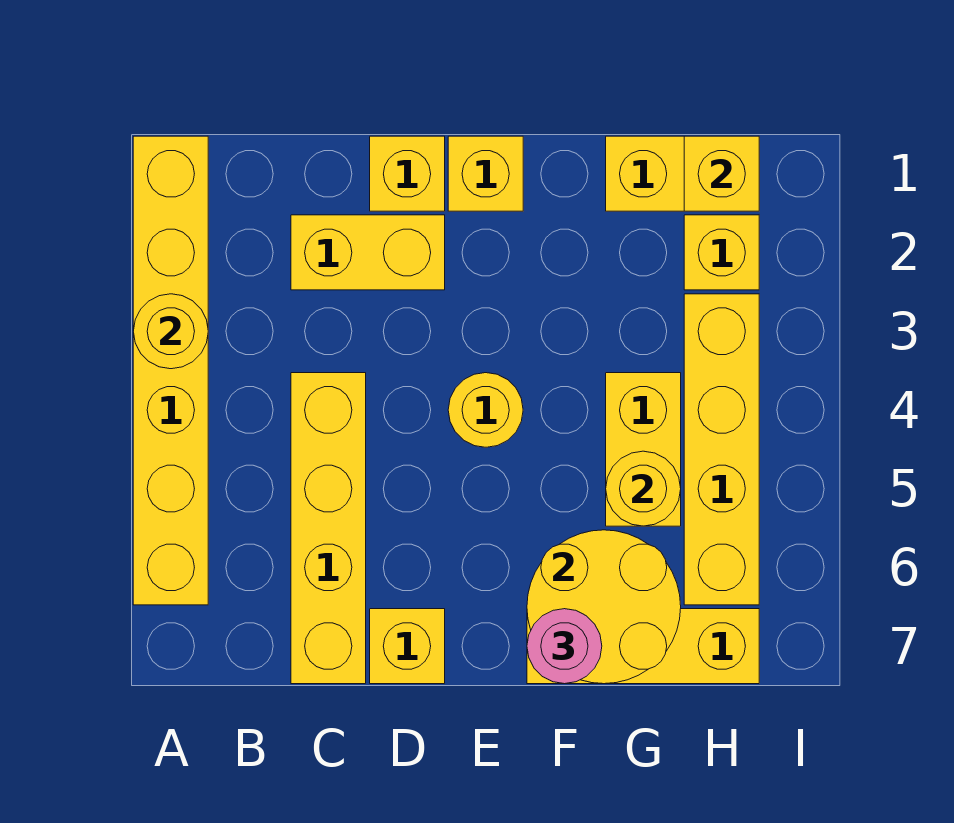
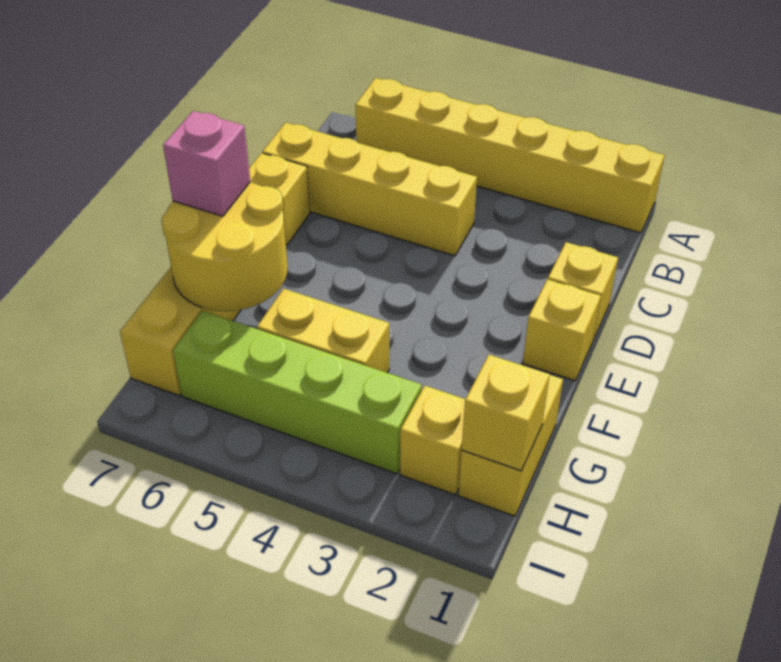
yellow round brick A3 level 2 -> none
yellow brick C2:D2 level 1 -> none
yellow round brick E4 level 1 -> none
pink round brick F7 level 3 -> pink brick F7 level 3
yellow round brick G5 level 2 -> none
yellow brick H3:H6 level 1 -> lime brick H3:H6 level 1

